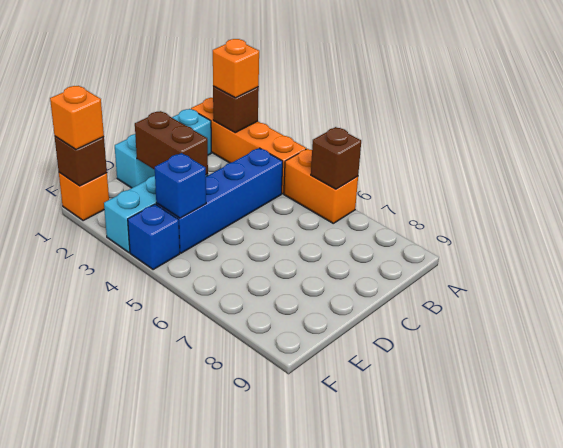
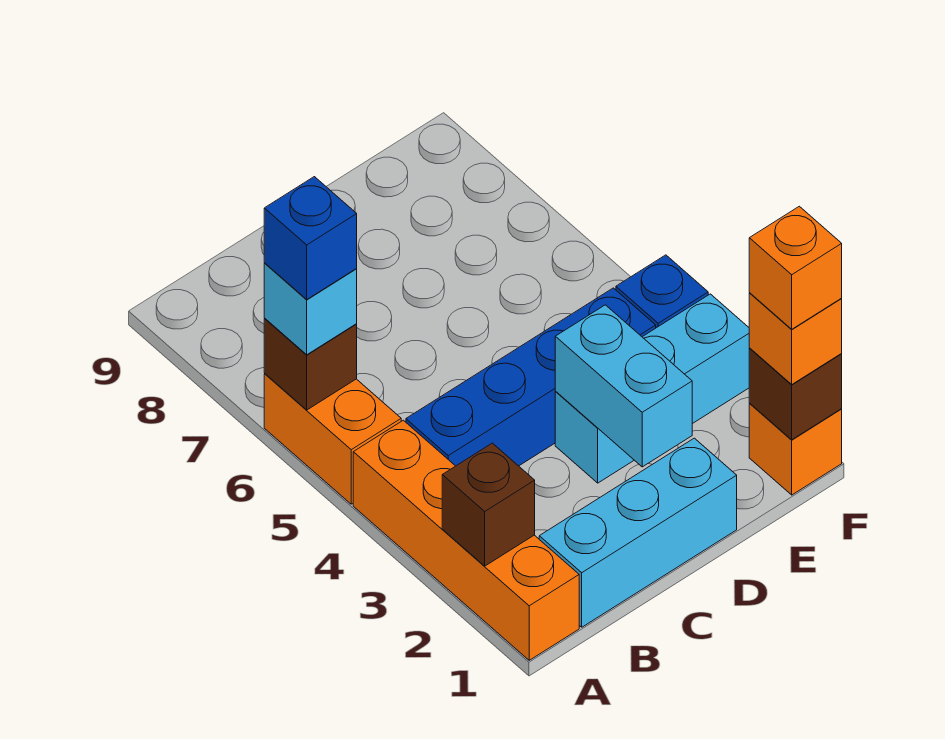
orange brick A2 level 3 -> orange brick F1 level 4
none -> cyan brick A6 level 3
brown brick D2:D3 level 2 -> cyan brick D2:D3 level 2
blue brick E4 level 2 -> blue brick A6 level 4

